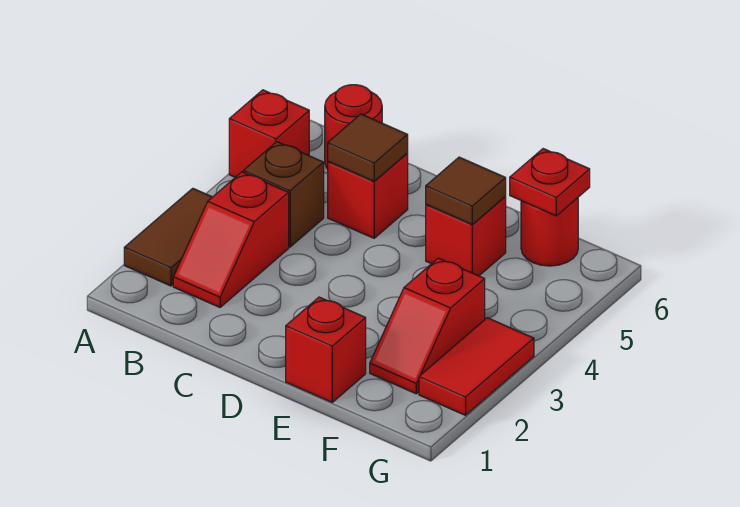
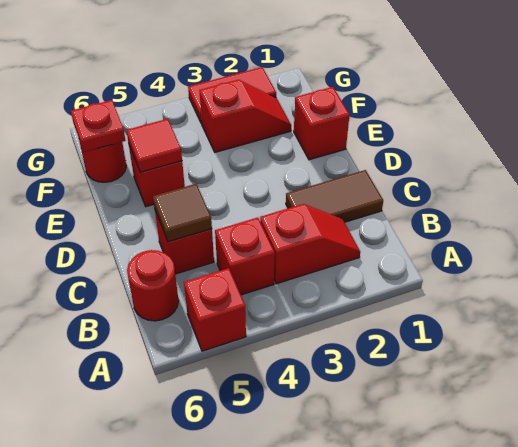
brown tile A2:A3 level 1 -> brown tile C1:C2 level 1
brown brick B4 level 1 -> red brick B4 level 1
brown tile E5 level 2 -> red tile E5 level 2

